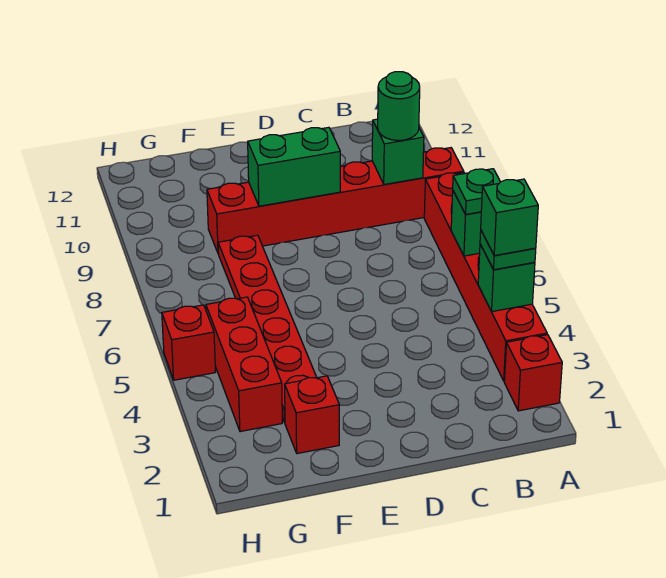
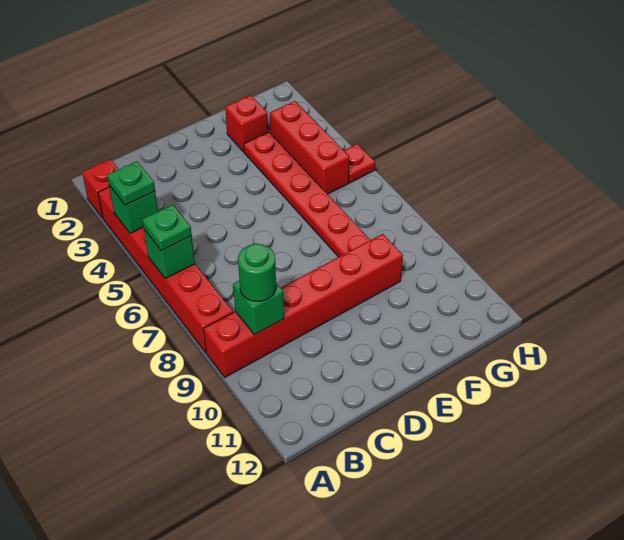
green brick A4 level 4 -> none
green brick D9:E9 level 2 -> none
red brick H5 level 1 -> red plate H5 level 1

